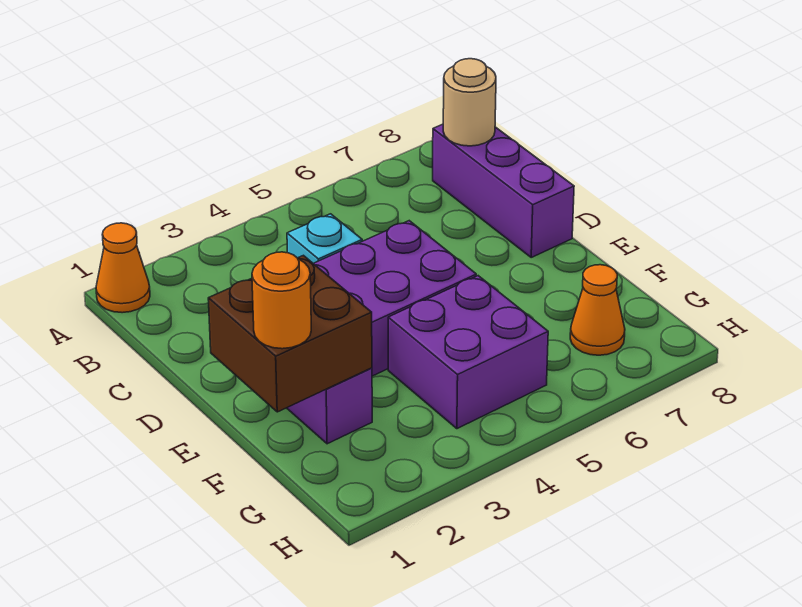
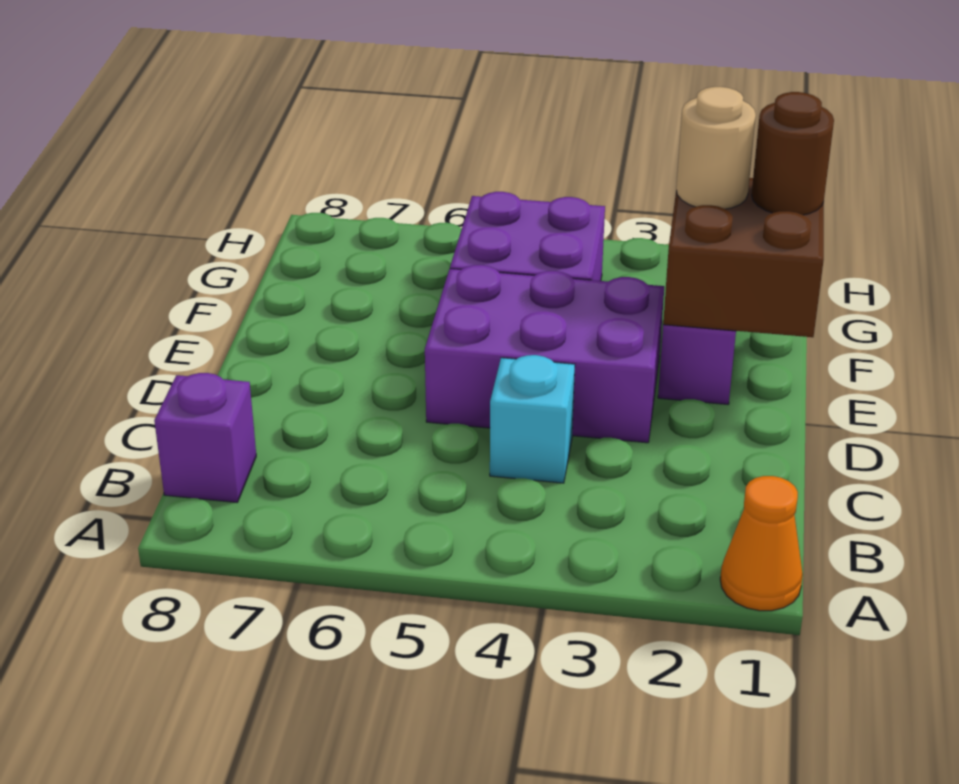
purple brick B8:D8 level 1 -> purple brick B8 level 1
tan round brick B8 level 2 -> tan round brick F2 level 3
orange round brick F1 level 3 -> brown round brick F1 level 3
orange cone G7 level 1 -> none

